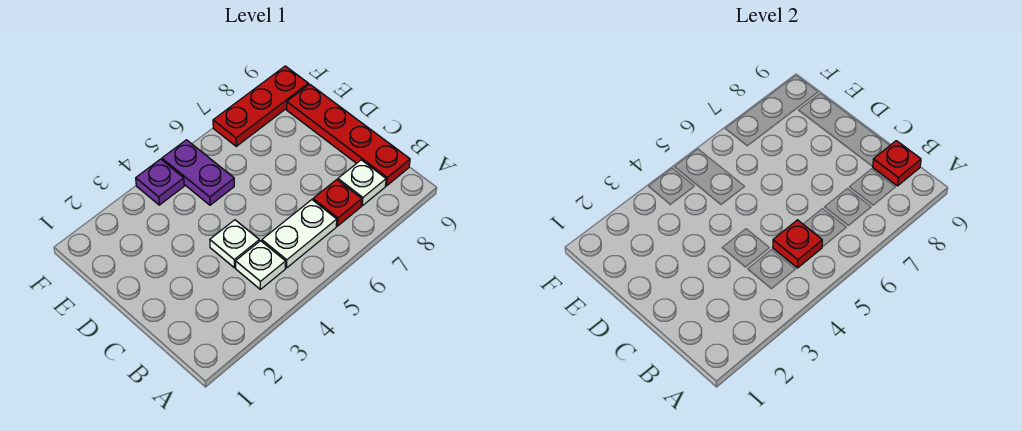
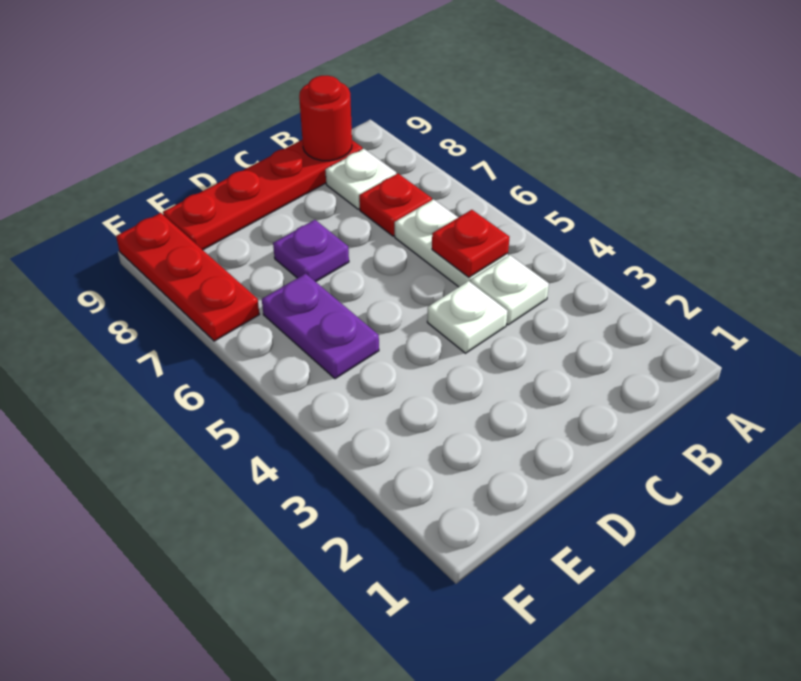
red plate B9 level 2 -> red round brick B9 level 2
purple plate E5:F5 level 1 -> purple plate E5:E6 level 1
purple plate F4 level 1 -> purple plate D7 level 1

